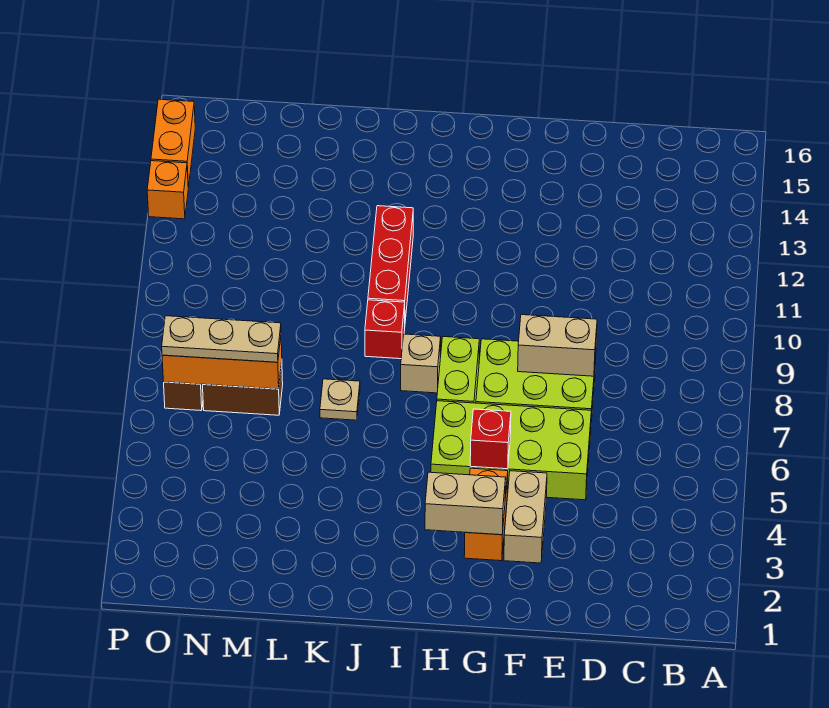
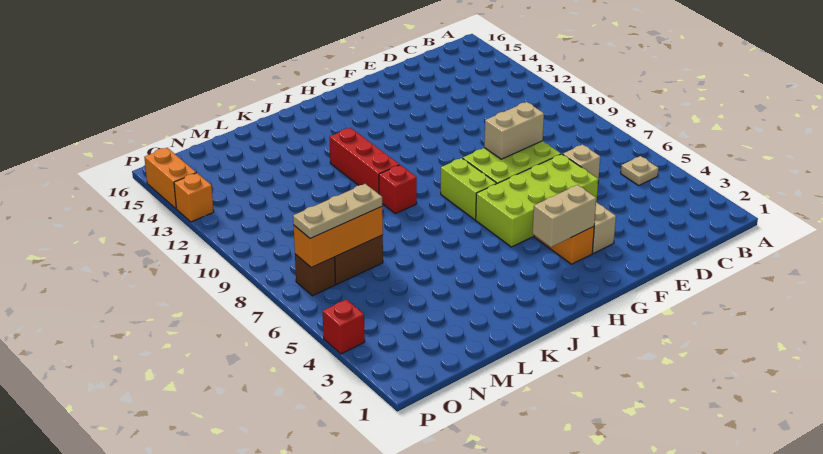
red brick G5 level 2 -> red brick P4 level 1
tan brick I8 level 1 -> tan brick D6 level 1
tan plate K7 level 1 -> tan plate B5 level 1

